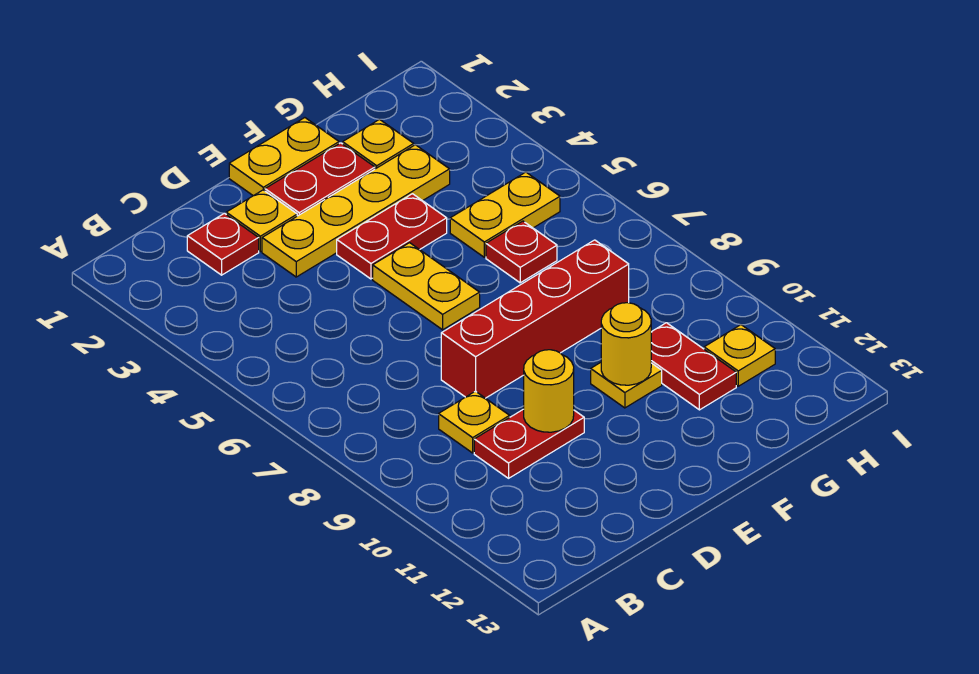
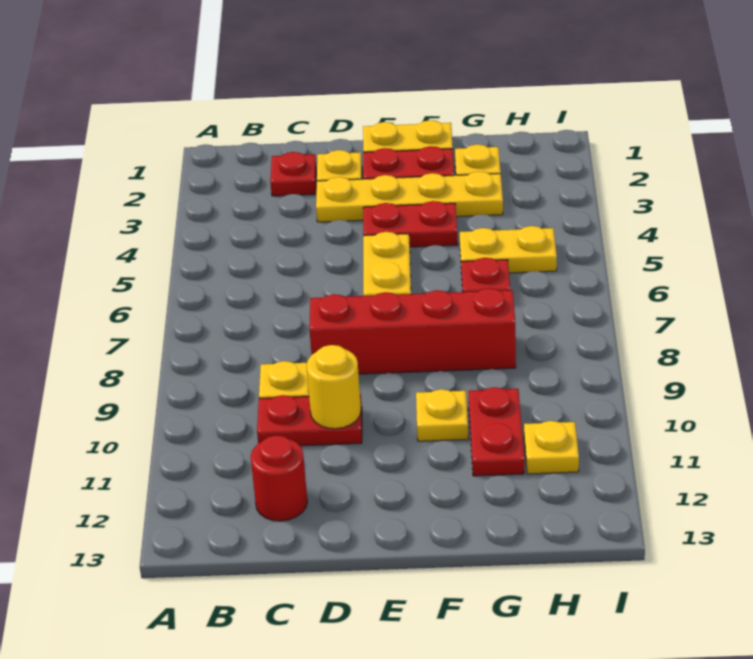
none -> red round brick C12 level 1
yellow round brick F10 level 2 -> none

